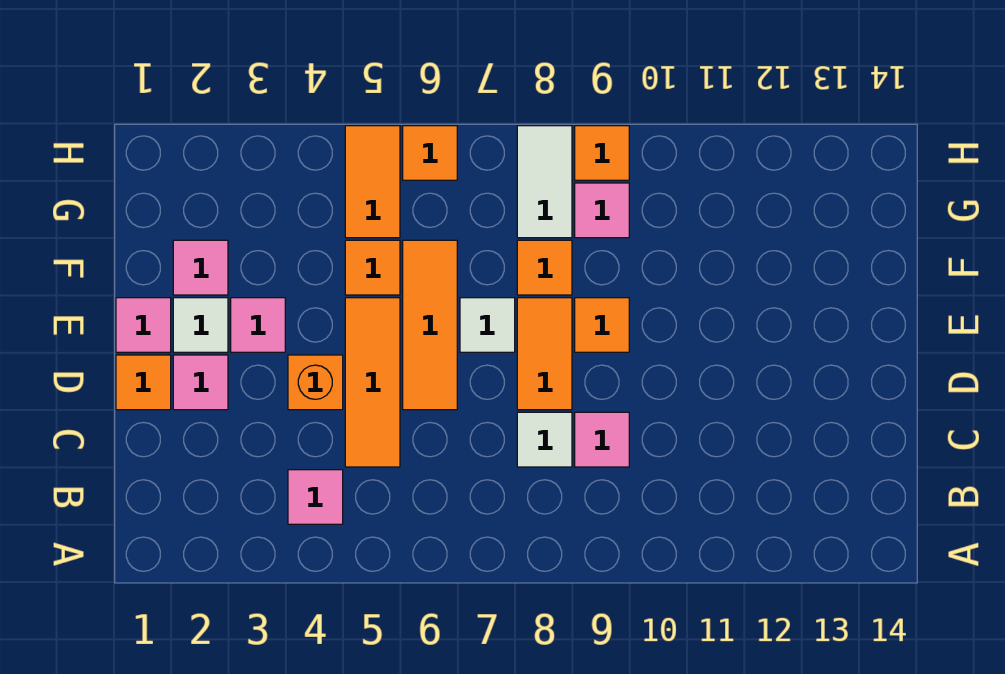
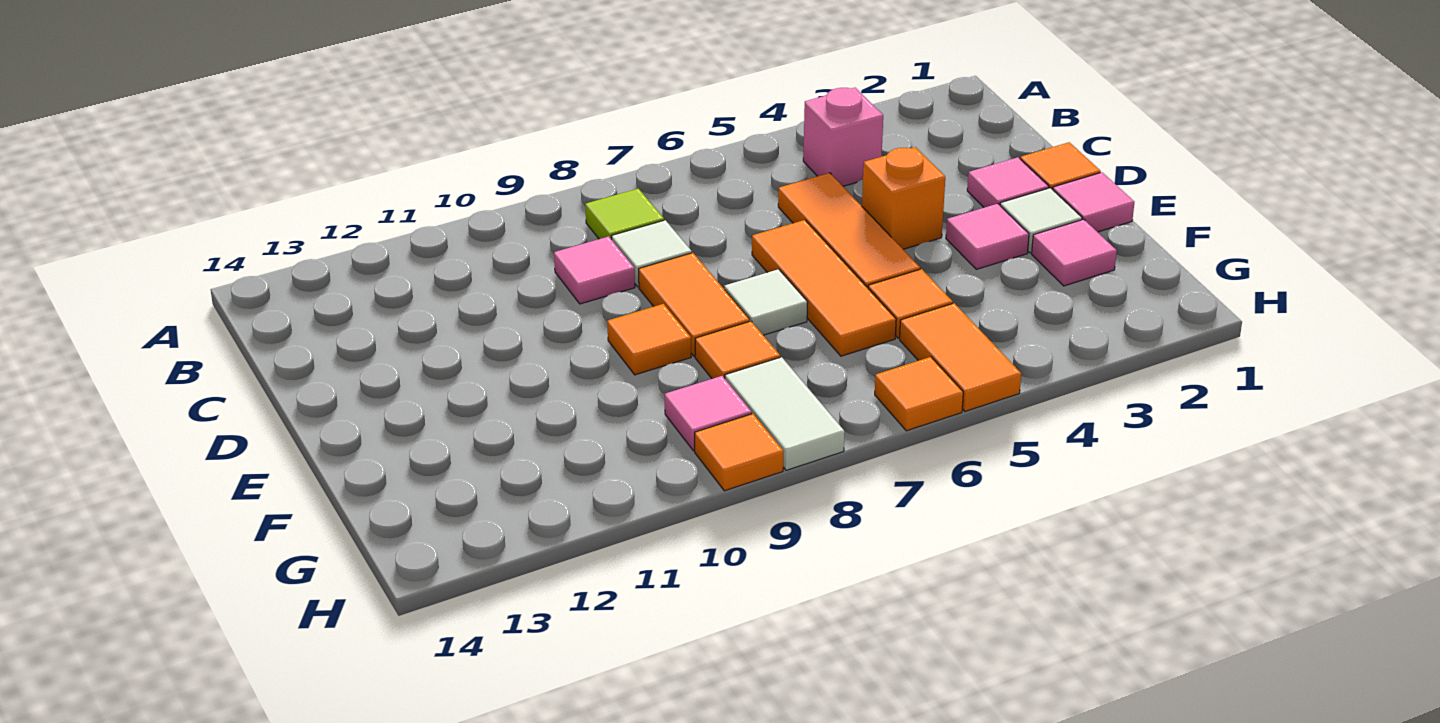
pink tile B4 level 1 -> pink brick B4 level 1
none -> lime tile B8 level 1

